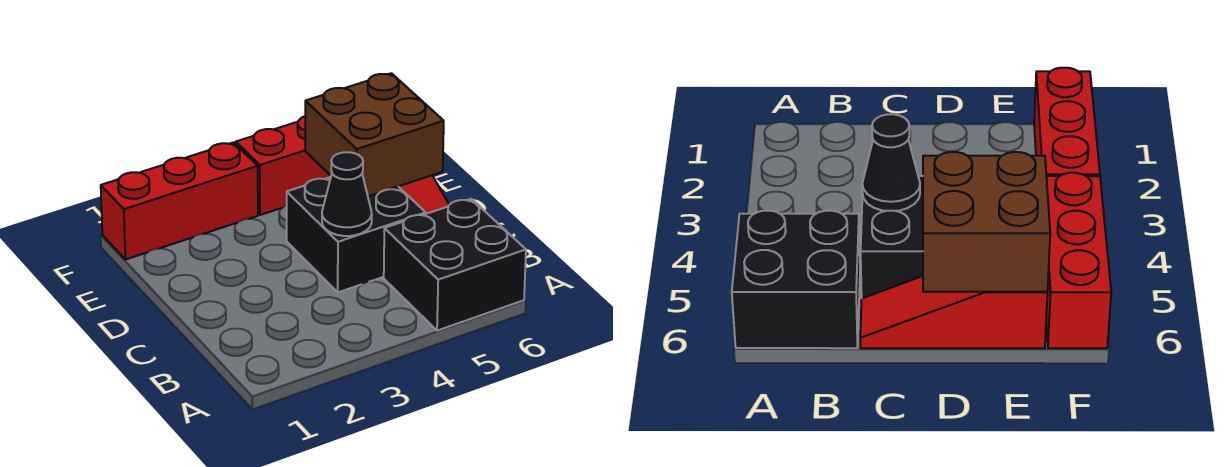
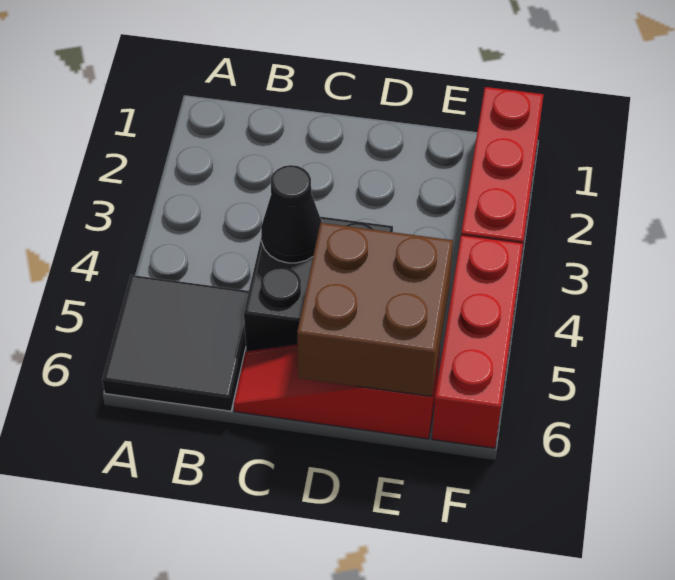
black brick A5:B6 level 1 -> black tile A5:B6 level 1

